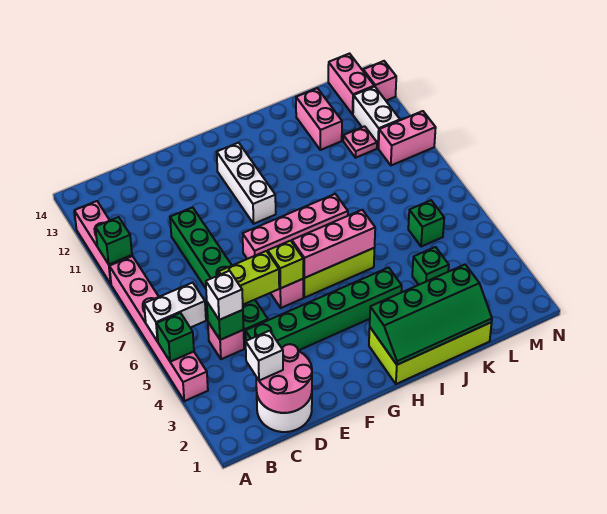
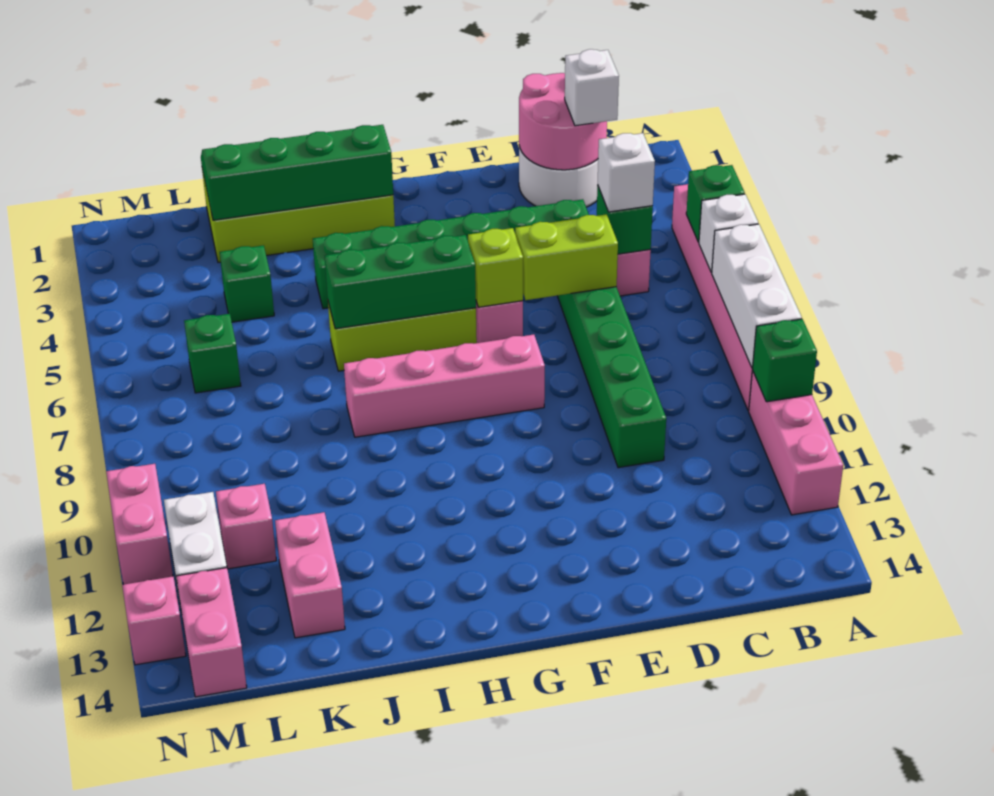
white brick A6:B6 level 2 -> white brick A6 level 2
pink brick G6:I6 level 2 -> green brick G6:I6 level 2
white brick G10:G12 level 1 -> white brick A7:A9 level 2
pink plate L11 level 1 -> pink brick L11 level 1
pink brick M10:N10 level 1 -> pink brick N10:N11 level 1

